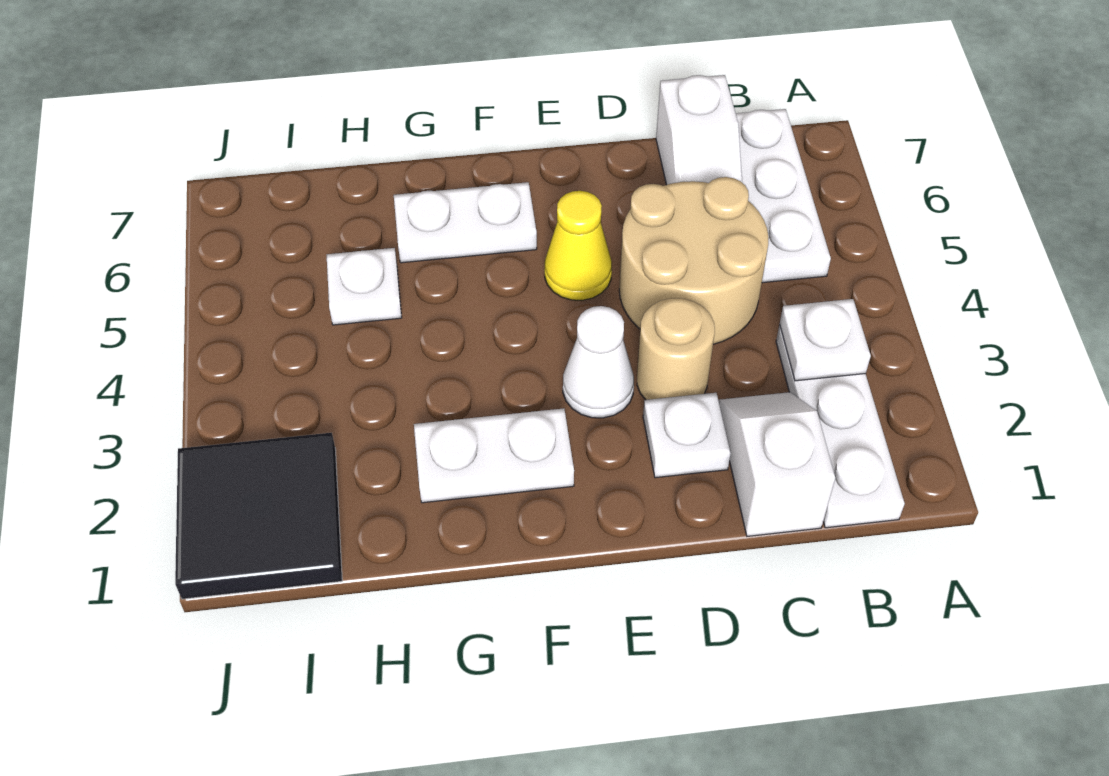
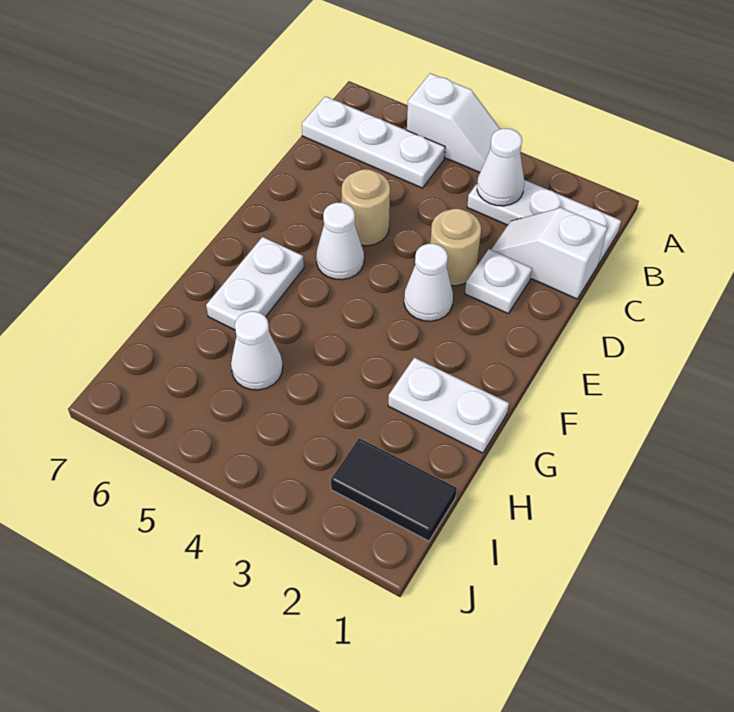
white plate B3 level 2 -> white cone B3 level 2
tan round brick C4:D5 level 1 -> tan round brick D5 level 1
white slope C6:C7 level 1 top 7 -> white slope A4:A5 level 1 top 5
yellow cone E5 level 1 -> white cone E5 level 1
white plate F2:G2 level 1 -> white plate G1:G2 level 1
white plate H5 level 1 -> white cone H5 level 1
black tile I1:J2 level 1 -> black tile I1:I2 level 1

